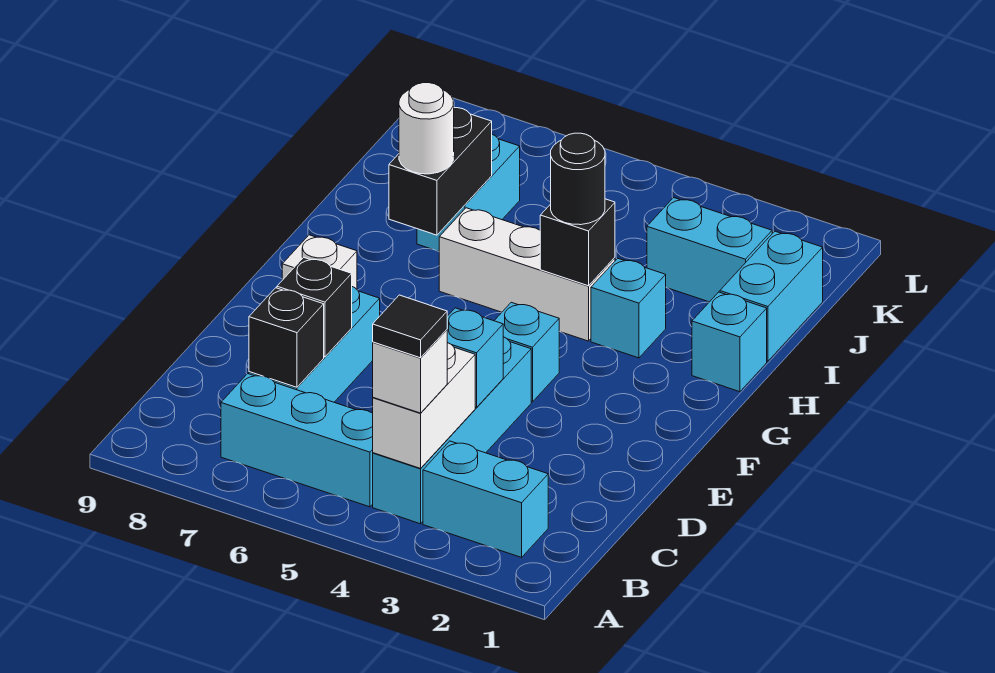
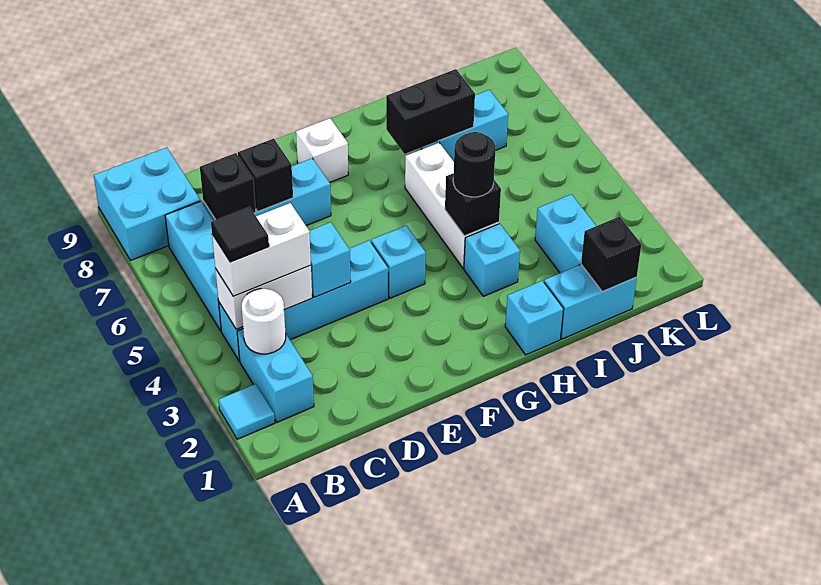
none -> cyan tile A2 level 1
none -> cyan brick A8:B9 level 1
white brick B4 level 3 -> white brick B4:C4 level 3
white round brick H7 level 3 -> white round brick B3 level 2
none -> black brick J1 level 2

